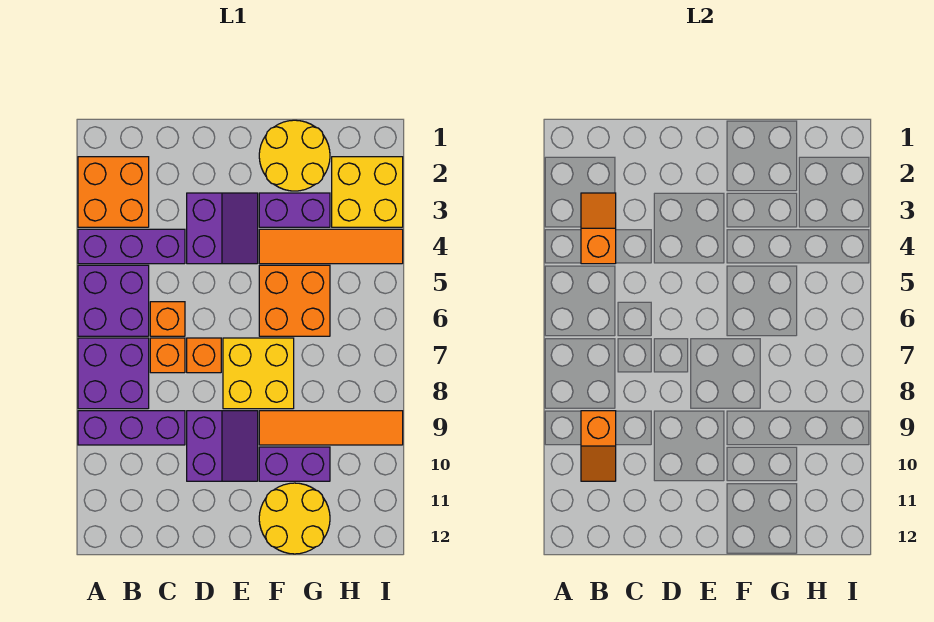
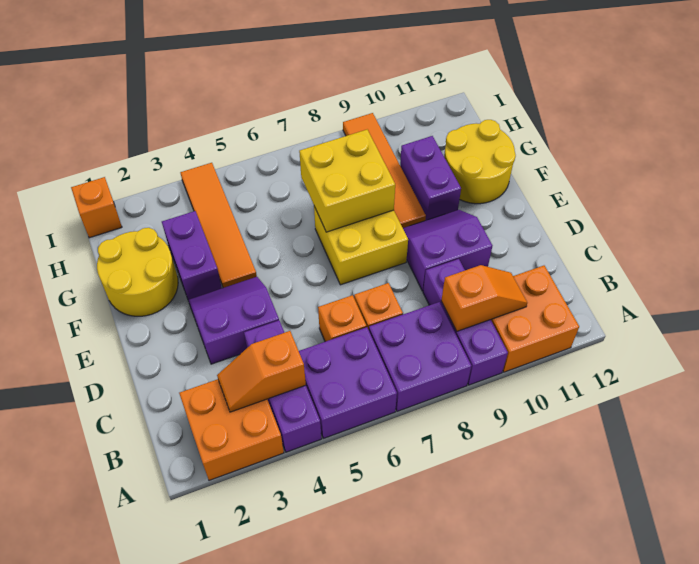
orange brick D7 level 1 -> orange brick I1 level 1
orange brick F5:G6 level 1 -> orange brick A10:B11 level 1
yellow brick H2:I3 level 1 -> yellow brick F7:G8 level 2

